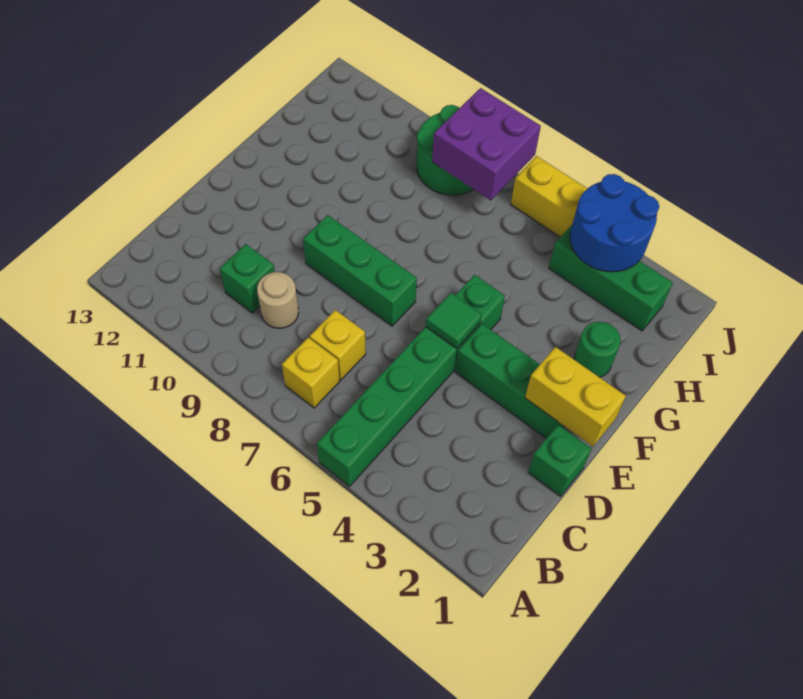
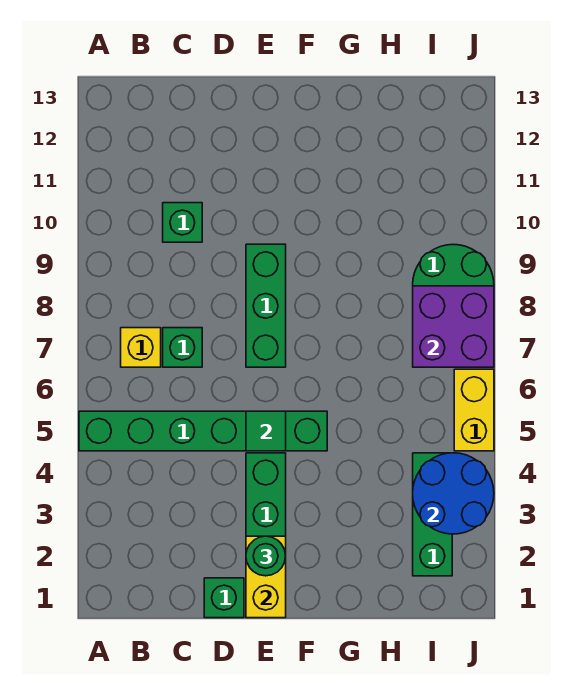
yellow brick C7 level 1 -> green brick C7 level 1
tan round brick C9 level 1 -> none
green round brick G2 level 1 -> green round brick E2 level 3

